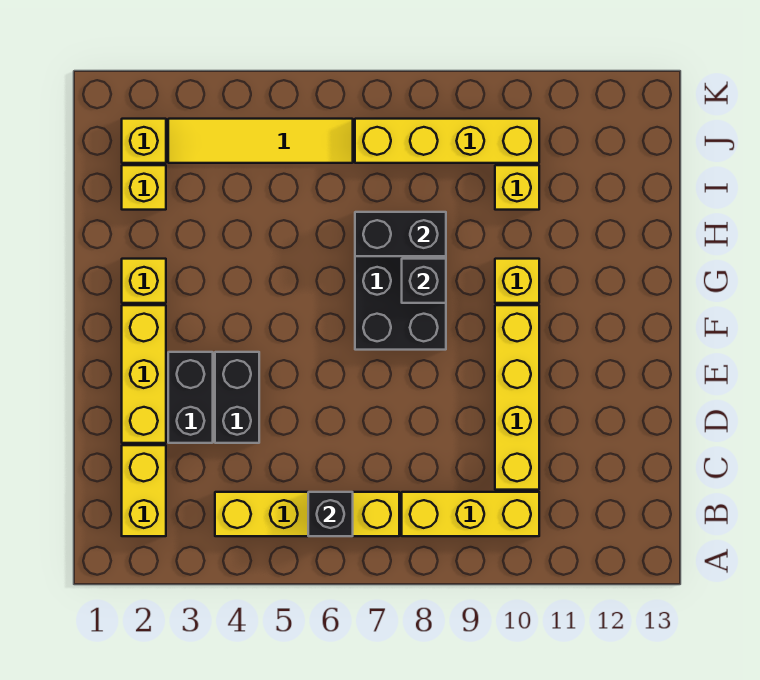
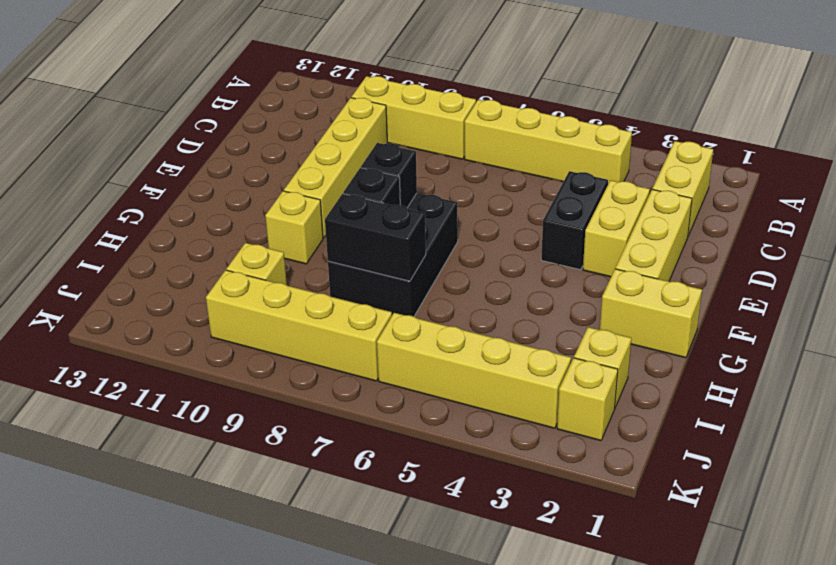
black brick B6 level 2 -> black brick F8 level 2
black brick D3:E3 level 1 -> yellow brick D3:E3 level 1
yellow brick G2 level 1 -> yellow brick G1:G2 level 1
yellow tile J3:J6 level 1 -> yellow brick J3:J6 level 1

